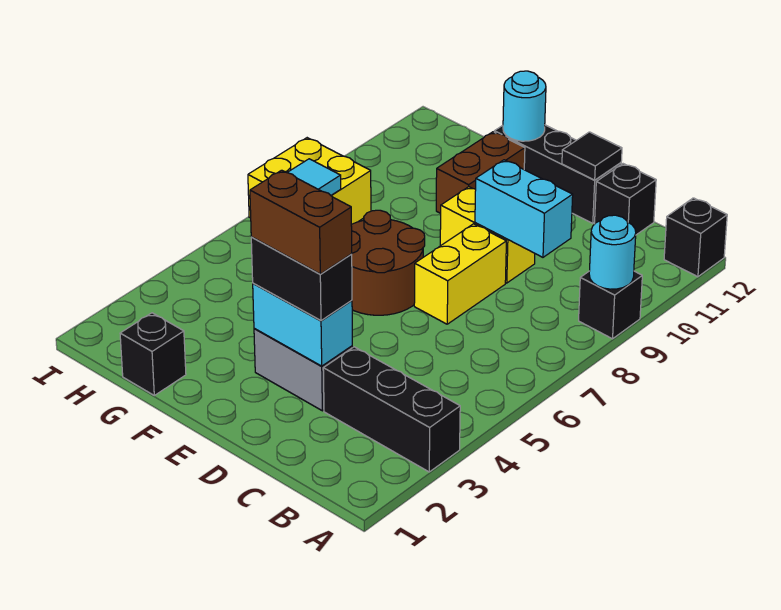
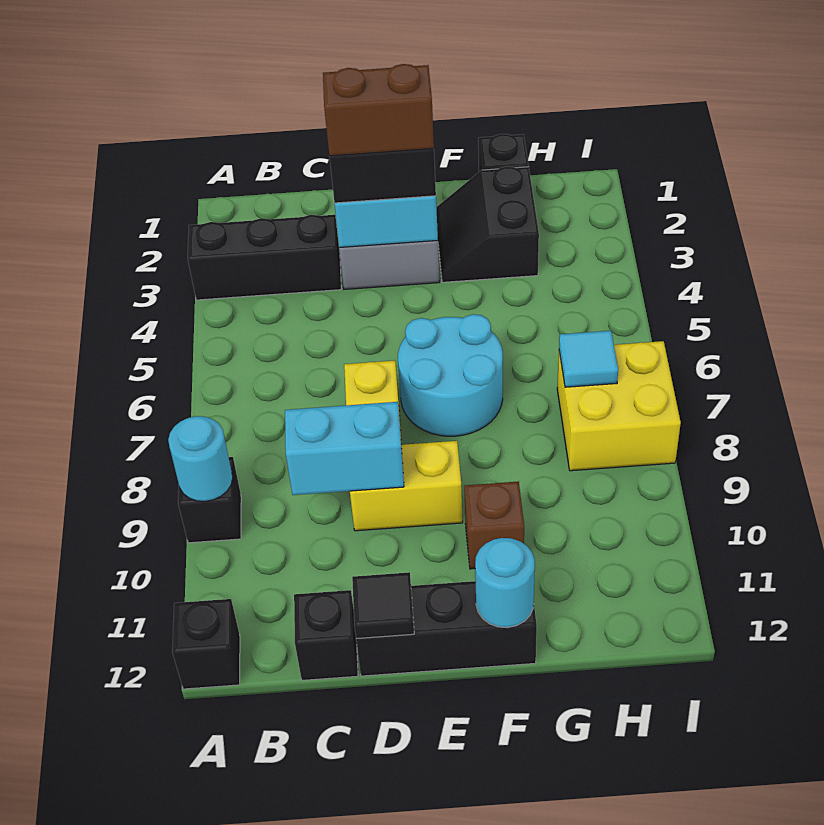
brown round brick E6:F7 level 1 -> cyan round brick E6:F7 level 1
none -> black slope F2:G3 level 1 top G
brown brick F10:F11 level 1 -> brown brick F10 level 1

